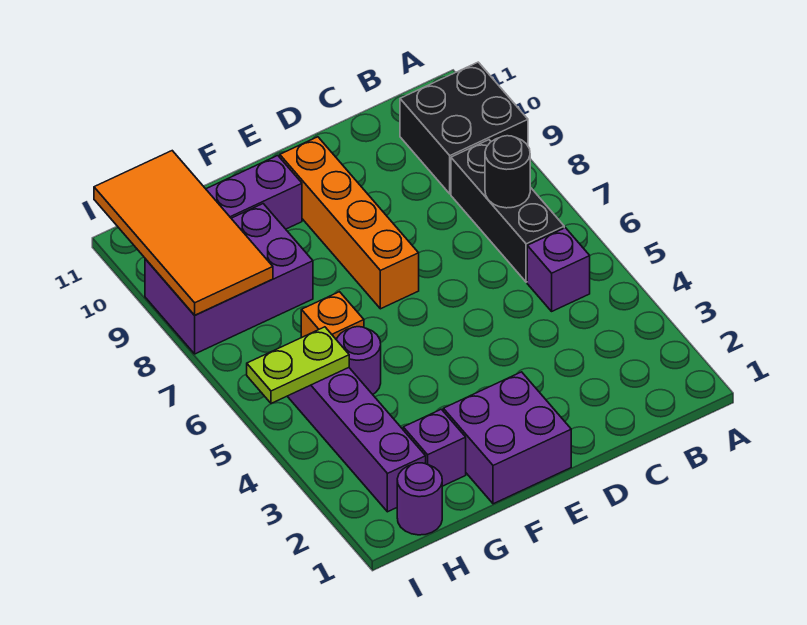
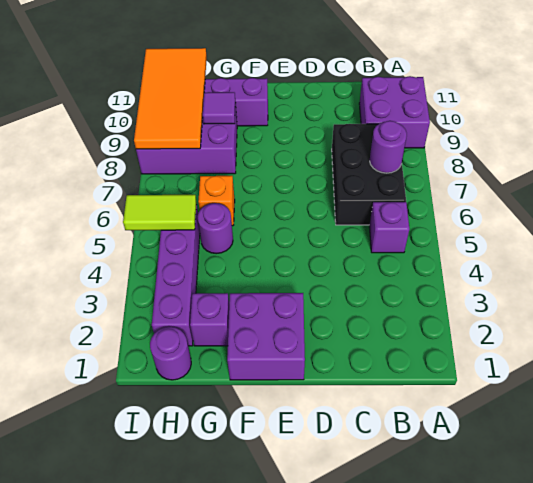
black brick A9:B10 level 1 -> purple brick A9:B10 level 1
black brick B6:B8 level 1 -> black brick B6:C8 level 1
black round brick B7 level 2 -> purple round brick B7 level 2
orange brick E7:E10 level 1 -> none
none -> purple tile G9 level 2
lime plate H5:I5 level 2 -> lime tile H5:I5 level 2

